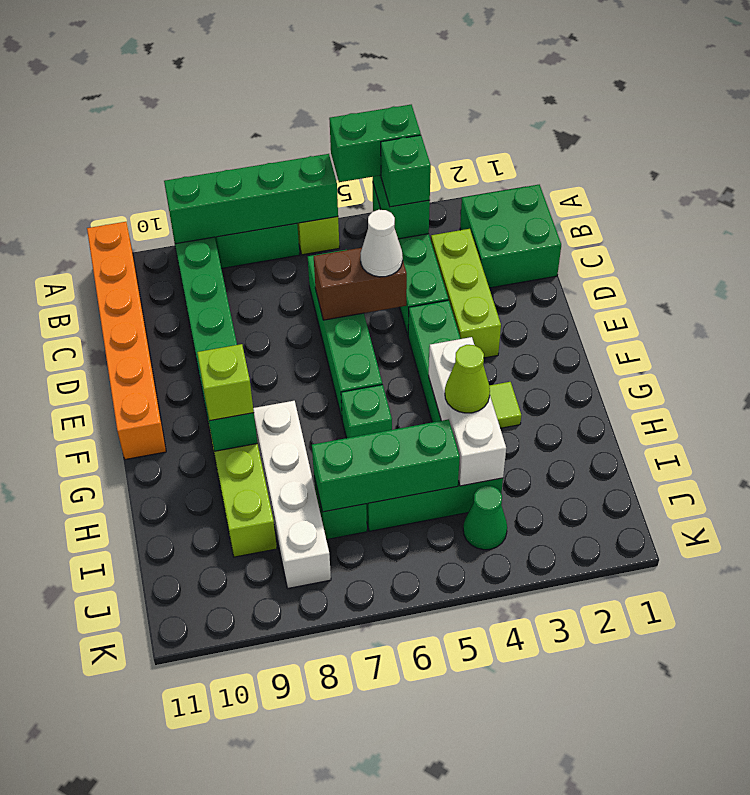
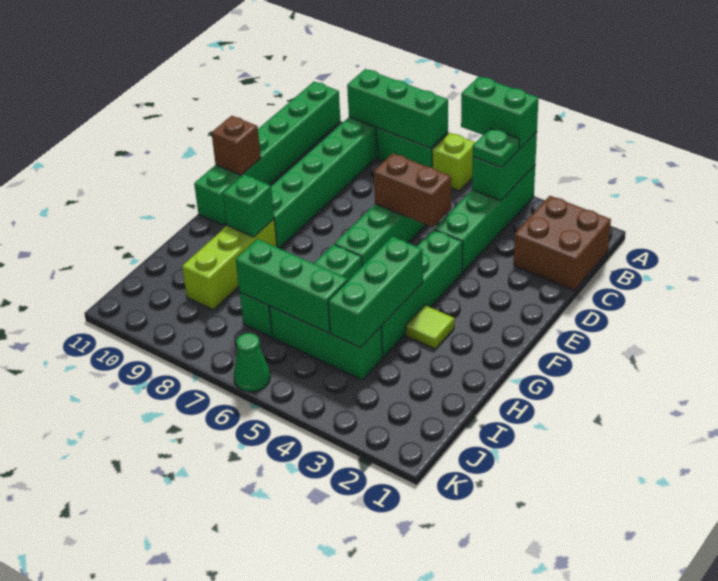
green brick A6:A9 level 2 -> green brick A7:A9 level 2
orange brick A11:F11 level 1 -> green brick A11:F11 level 1
green brick B1:C2 level 1 -> brown brick B1:C2 level 1
green brick B4 level 3 -> green plate B4 level 3
lime brick C3:E3 level 1 -> none
white cone D5 level 3 -> none
none -> brown brick E11 level 2
white brick G4:I4 level 2 -> green brick G4:I4 level 2
white brick G8:J8 level 1 -> none
lime brick G9 level 3 -> none
lime cone H4 level 3 -> none
green cone J4 level 1 -> green cone K6 level 1

